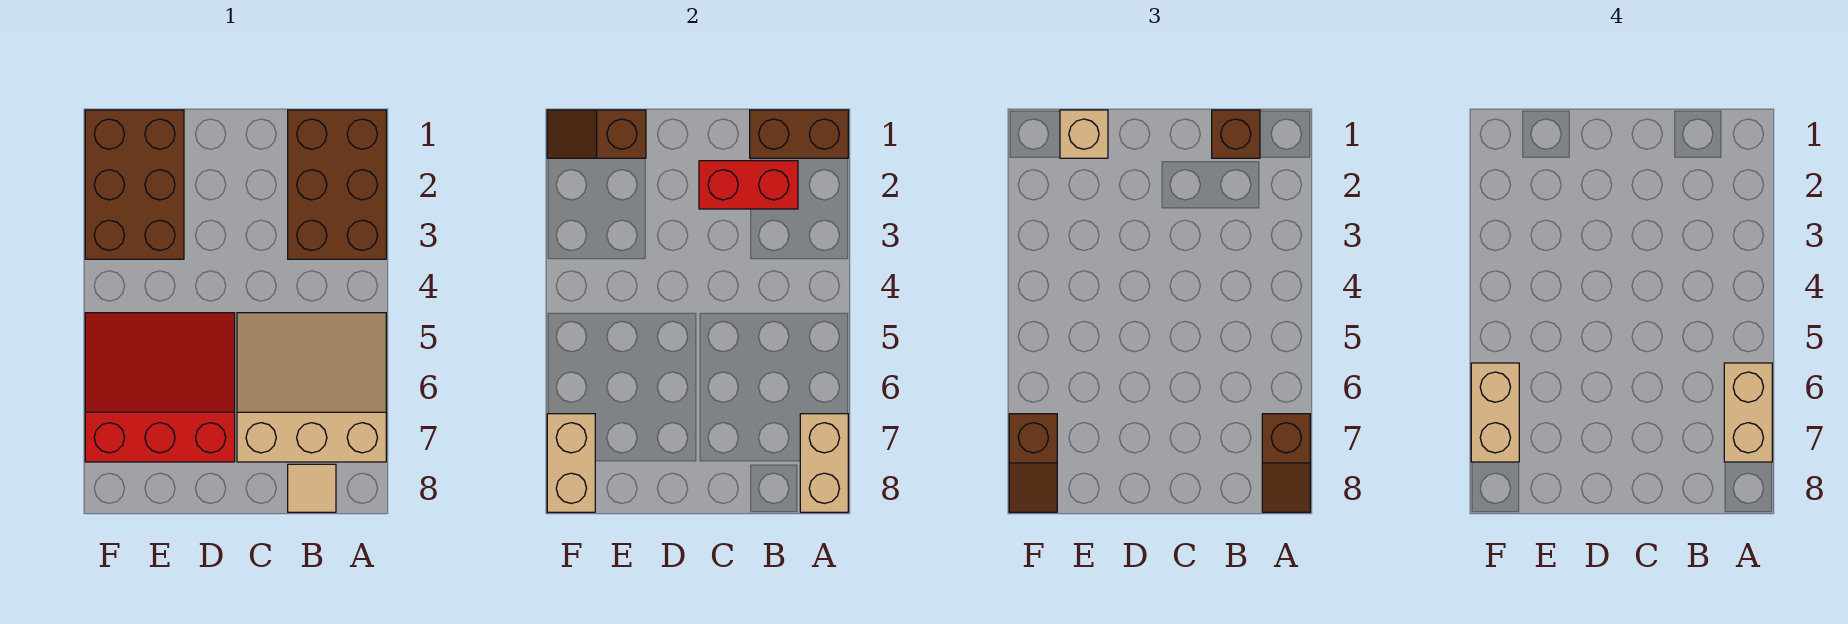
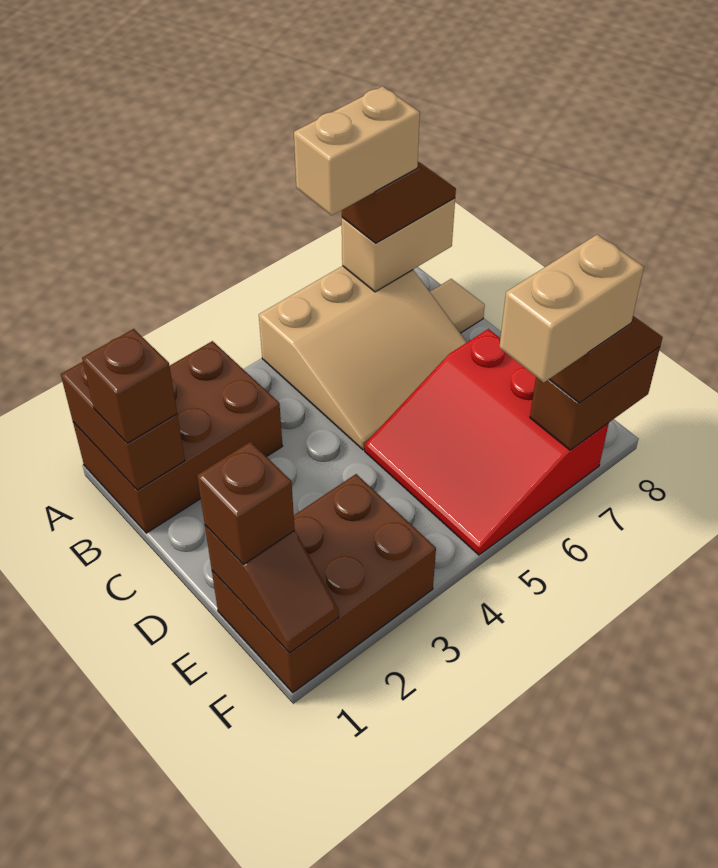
tan slope A5:C7 level 1 top 7 -> tan slope A5:C7 level 1 top A
red brick B2:C2 level 2 -> none
tan brick E1 level 3 -> brown brick E1 level 3
tan brick F7:F8 level 2 -> brown brick F7:F8 level 2

